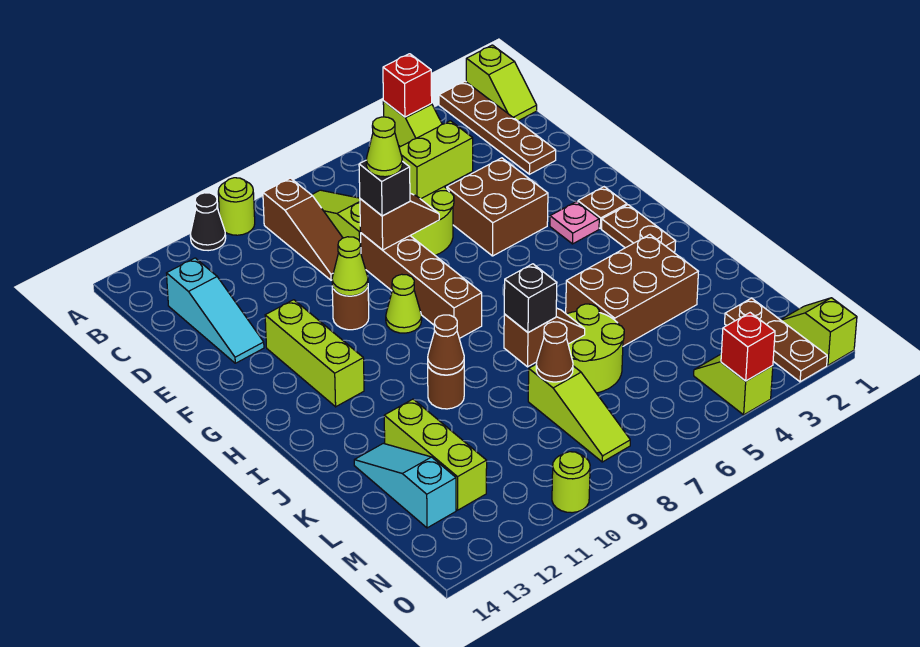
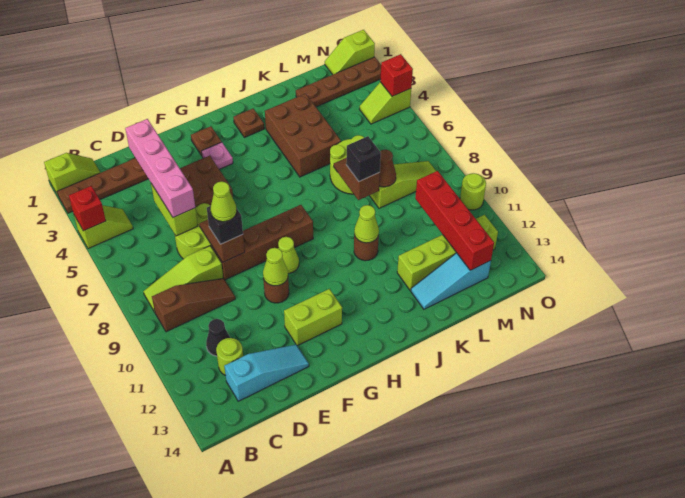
lime round brick A10 level 1 -> lime round brick C12 level 1
black cone A11 level 1 -> black cone C11 level 1
none -> pink brick D3:D6 level 3
lime brick F12:H12 level 1 -> lime brick F12:G12 level 1
brown plate H2:I2 level 1 -> brown plate I2 level 1
brown cone J10 level 2 -> lime cone J10 level 2
lime brick K12:M12 level 1 -> lime brick K12:N12 level 1
brown plate M2:O2 level 1 -> brown plate L2:O2 level 1
none -> red brick M10:M13 level 2

